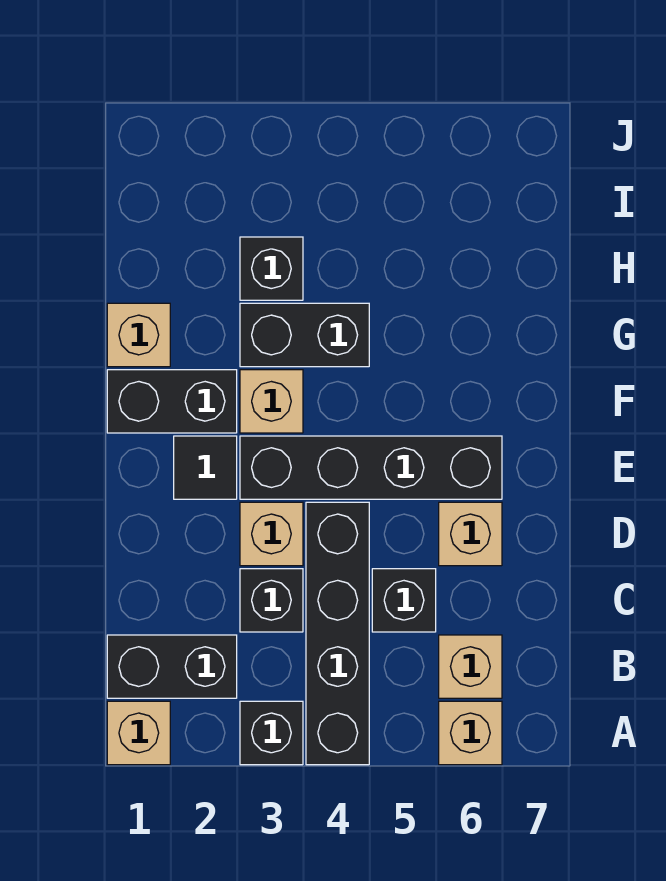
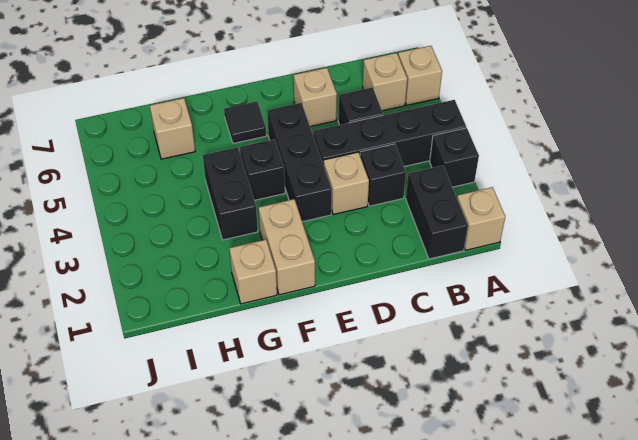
black tile E2 level 1 -> black tile F6 level 1
black brick E3:E6 level 1 -> black brick E3:E5 level 1
black brick F1:F2 level 1 -> tan brick F1:F2 level 1
tan brick F3 level 1 -> tan brick H6 level 1
black brick H3 level 1 -> black brick F4 level 1

